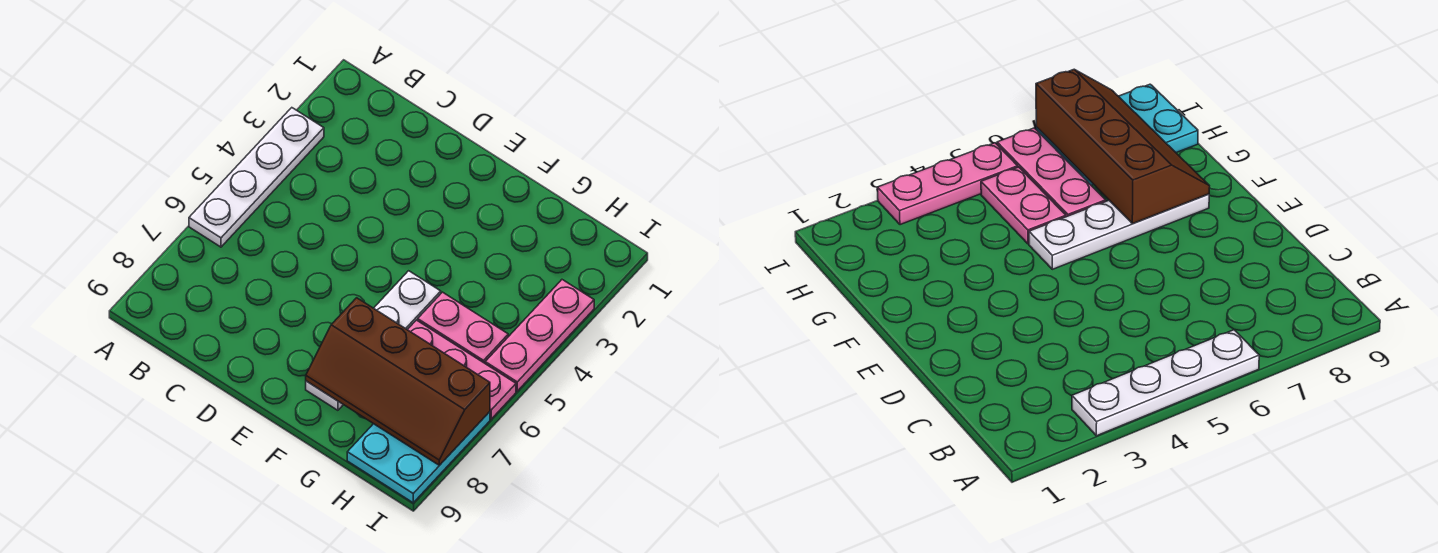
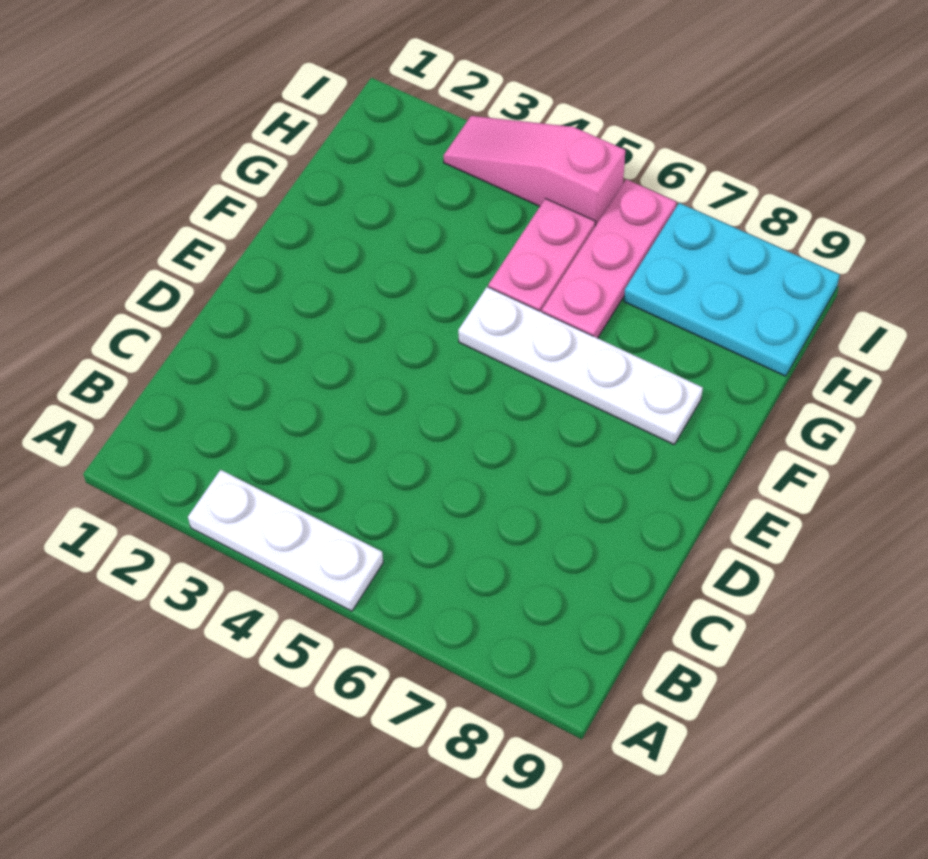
white plate A3:A6 level 1 -> white plate A3:A5 level 1
brown slope F7:I8 level 2 top 7 -> none
pink plate I3:I5 level 1 -> pink slope I3:I5 level 1 top 5

